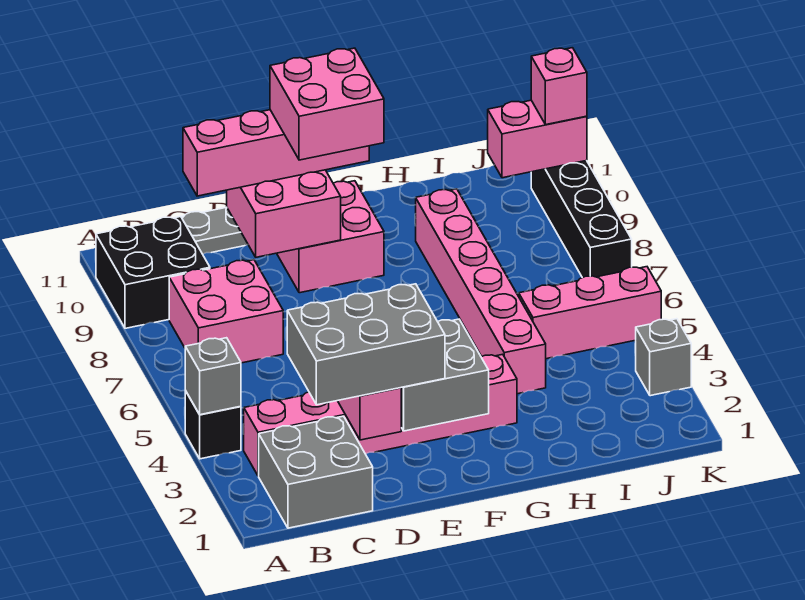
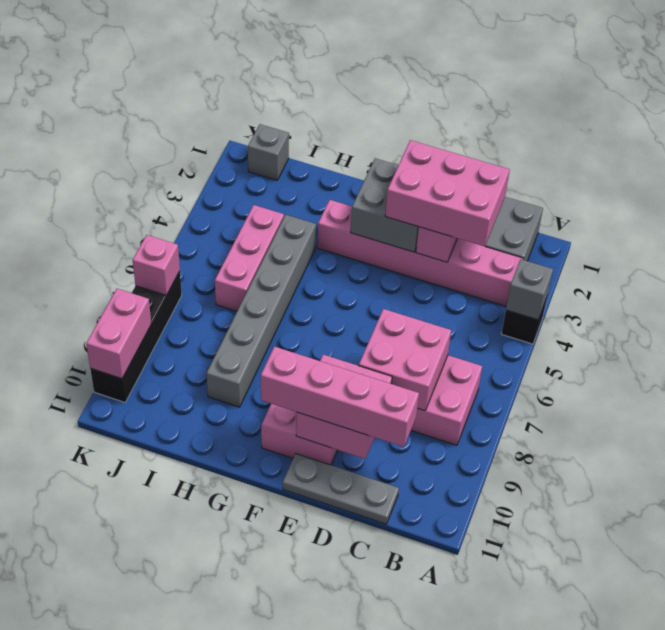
black brick A9:B10 level 1 -> none
grey brick C2:E3 level 3 -> pink brick C2:E3 level 3
pink brick E9:F10 level 4 -> pink brick C7:D8 level 2
pink brick H4:H9 level 1 -> grey brick H4:H9 level 1
pink brick I5:K5 level 1 -> pink brick I4:I6 level 1
pink brick J10:K10 level 2 -> pink brick K9:K10 level 2
grey brick K3 level 1 -> grey brick J1 level 1
pink brick K10 level 3 -> pink brick K7 level 2

